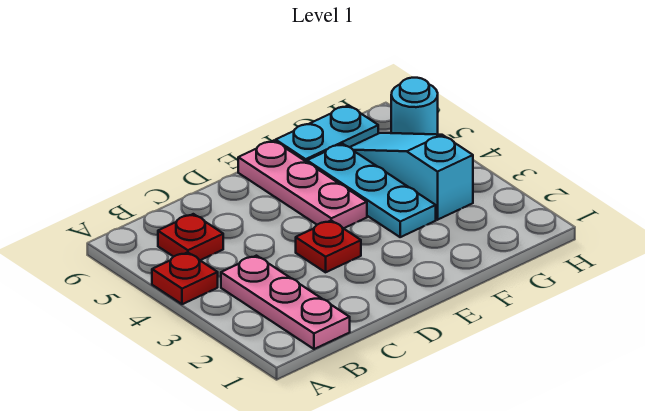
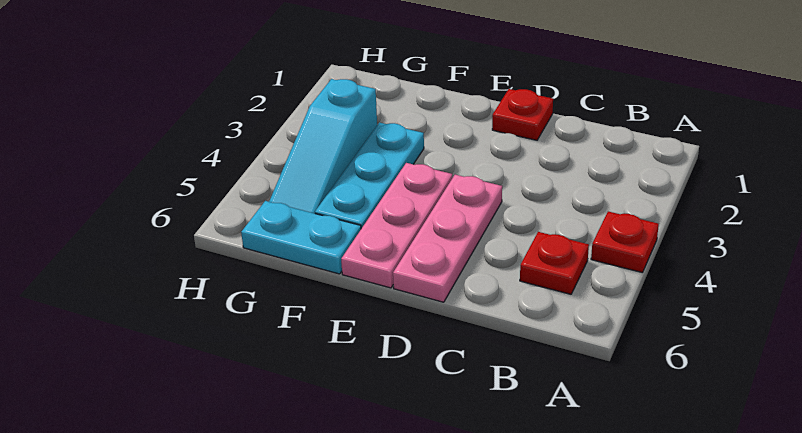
pink plate B1:B3 level 1 -> pink plate D4:D6 level 1
red plate D3 level 1 -> red plate D1 level 1
cyan round brick H5 level 1 -> none

